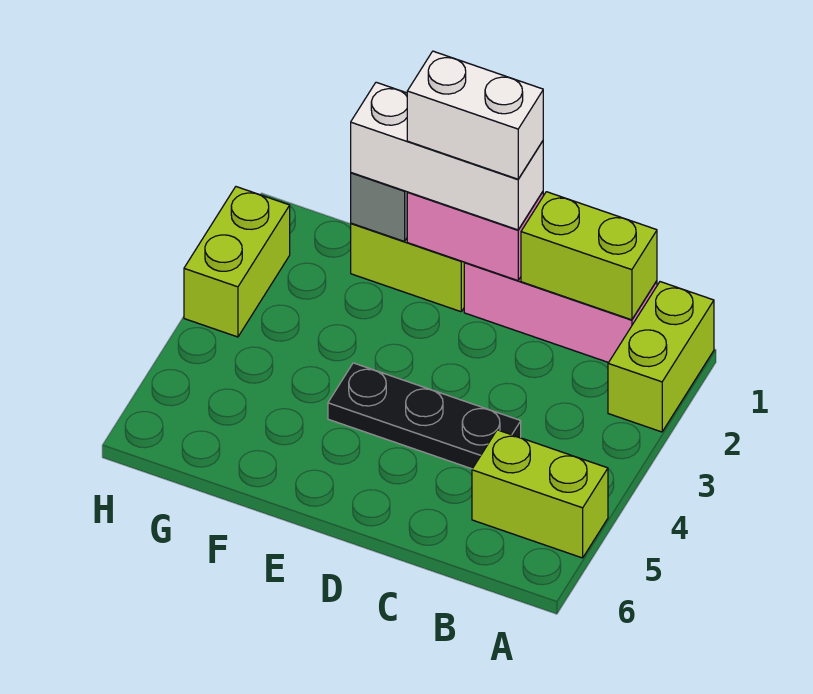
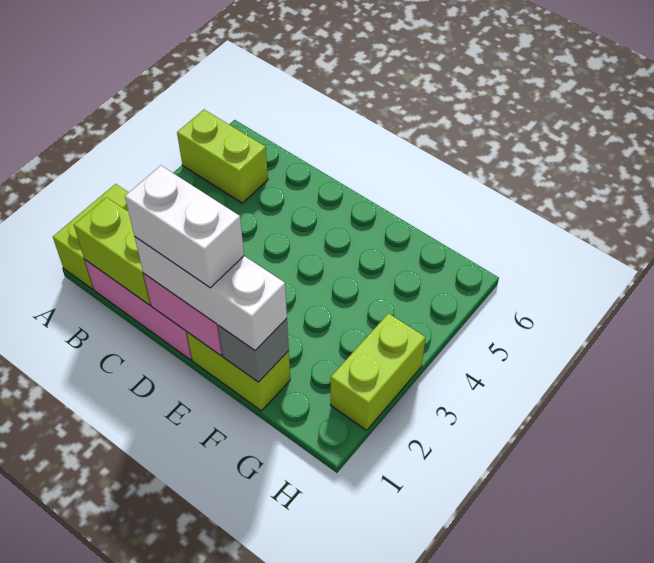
black plate C4:E4 level 1 -> none

